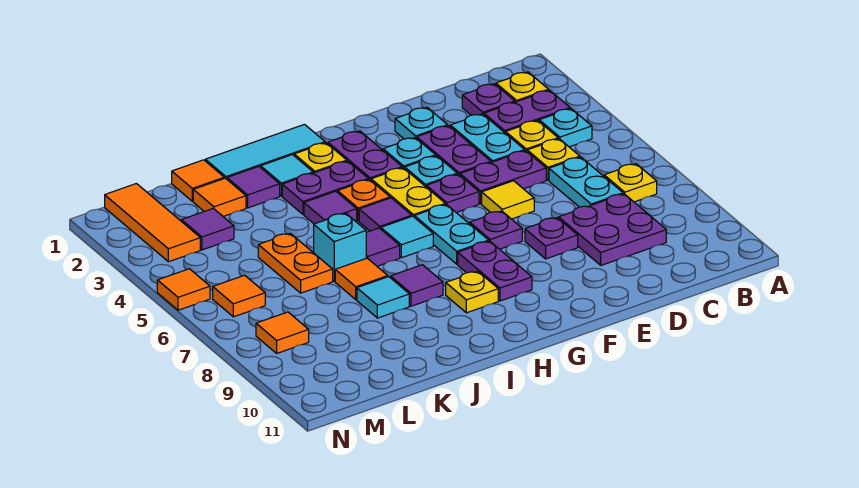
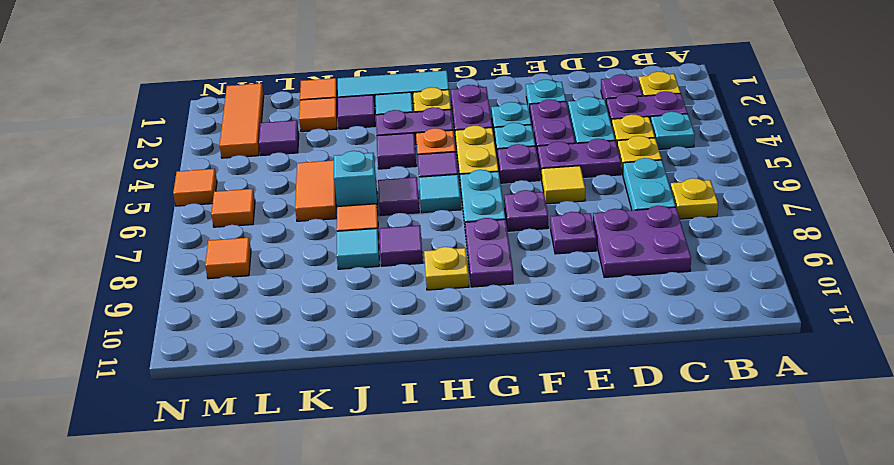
orange plate K5:K6 level 1 -> orange tile K5:K6 level 1

